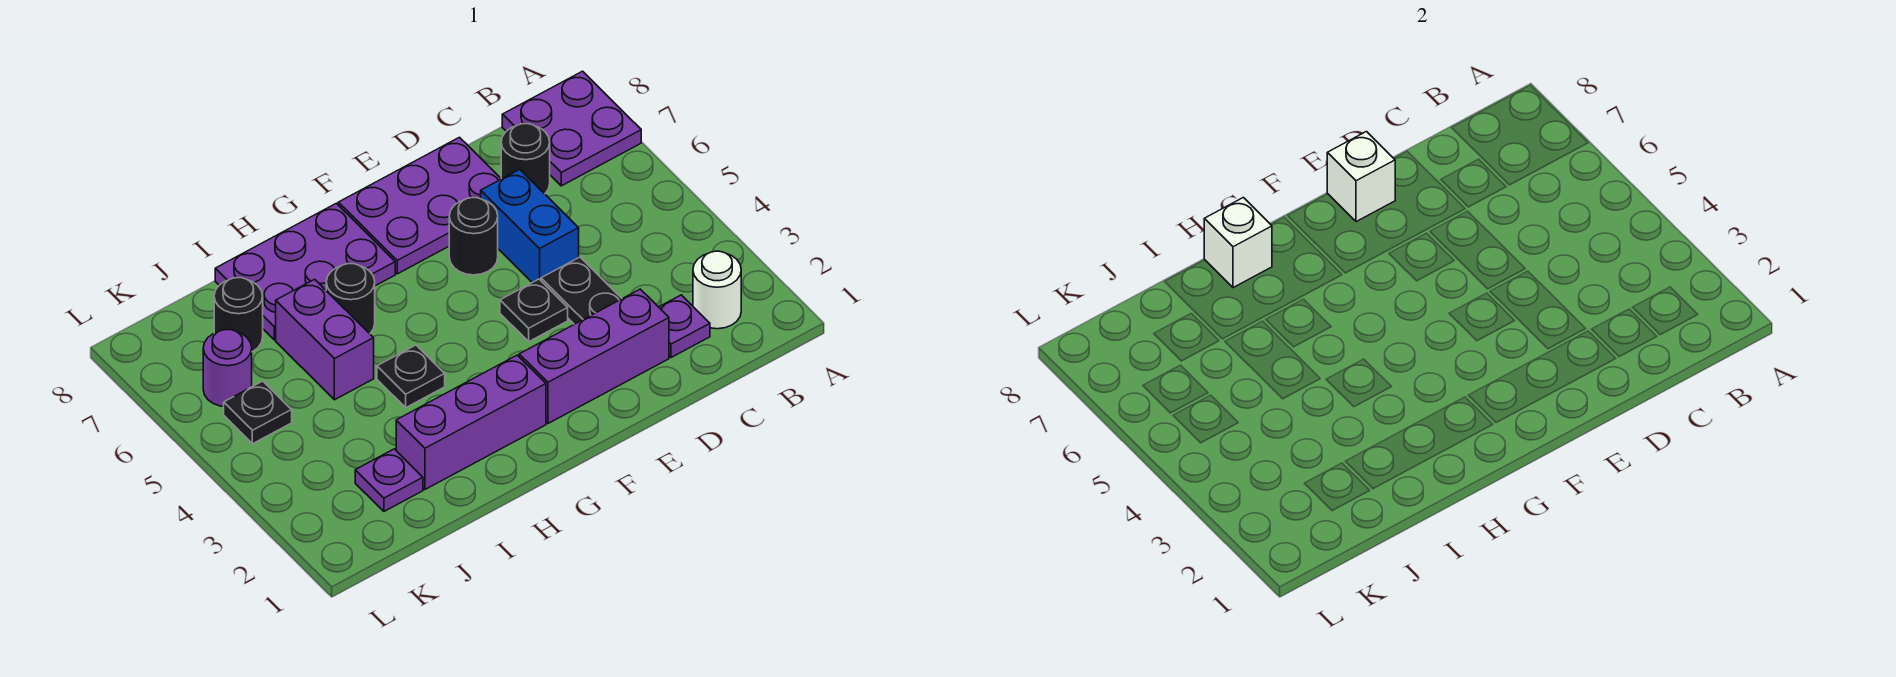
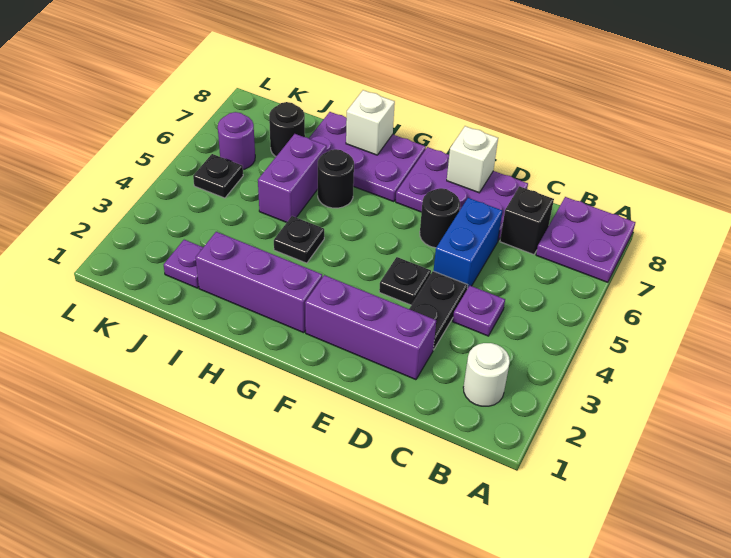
purple plate C2 level 1 -> purple plate C4 level 1
black round brick C7 level 1 -> black brick C7 level 1

